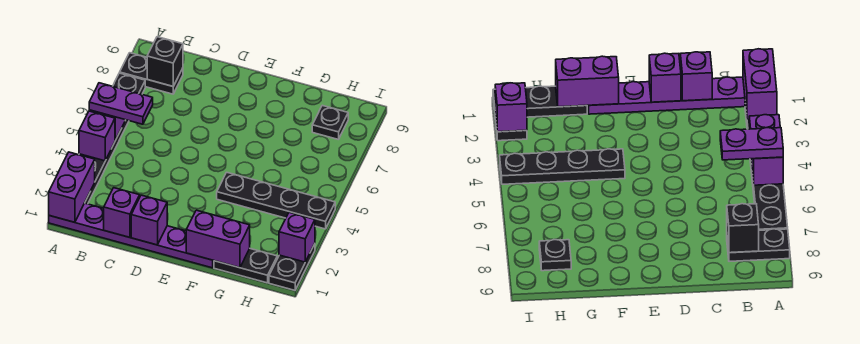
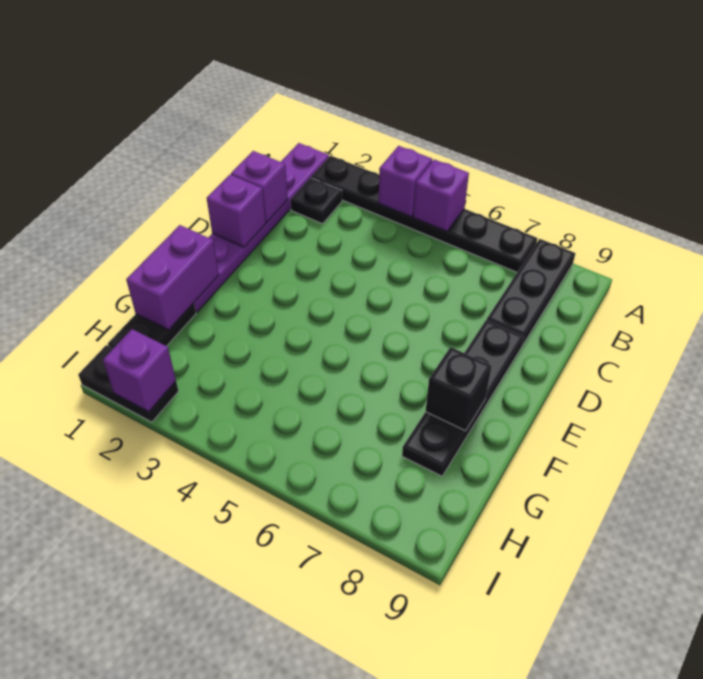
purple brick A1:A2 level 2 -> none
purple plate A5:B5 level 3 -> none
black plate A8:B8 level 1 -> black plate A8:C8 level 1
black brick B8 level 2 -> black brick F8 level 2
black plate F4:I4 level 1 -> black plate D8:G8 level 1
black plate H8 level 1 -> black plate B2 level 1

